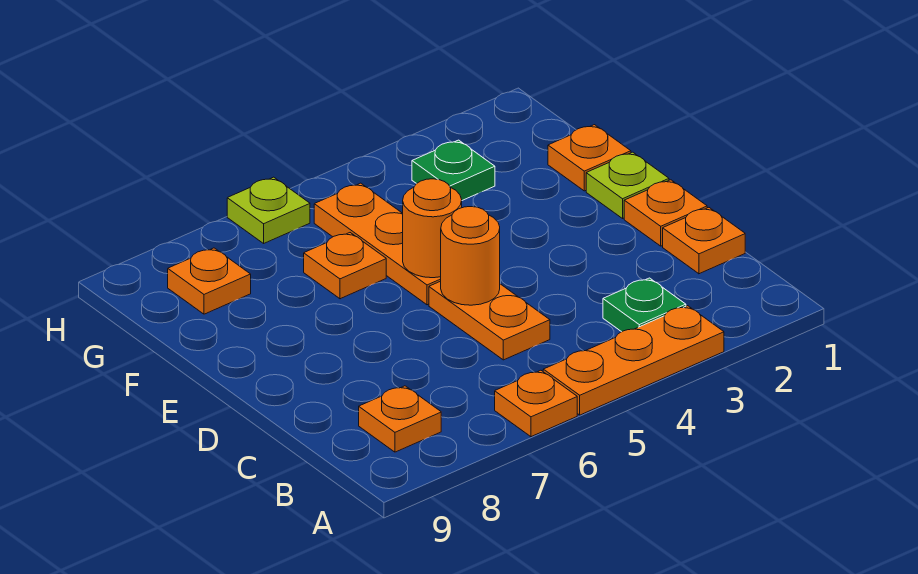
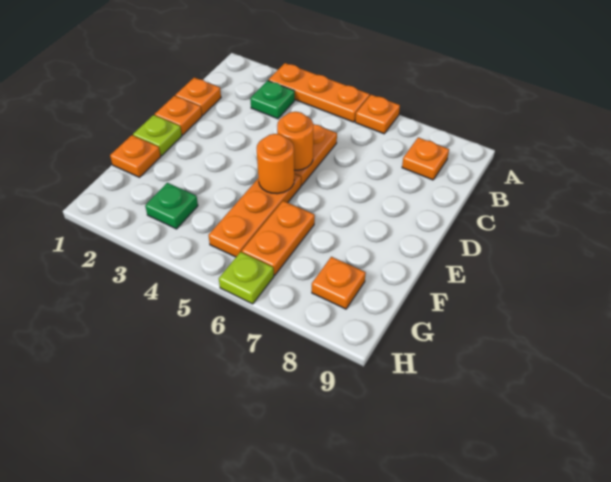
orange plate F6 level 1 -> orange plate F6:G6 level 1

